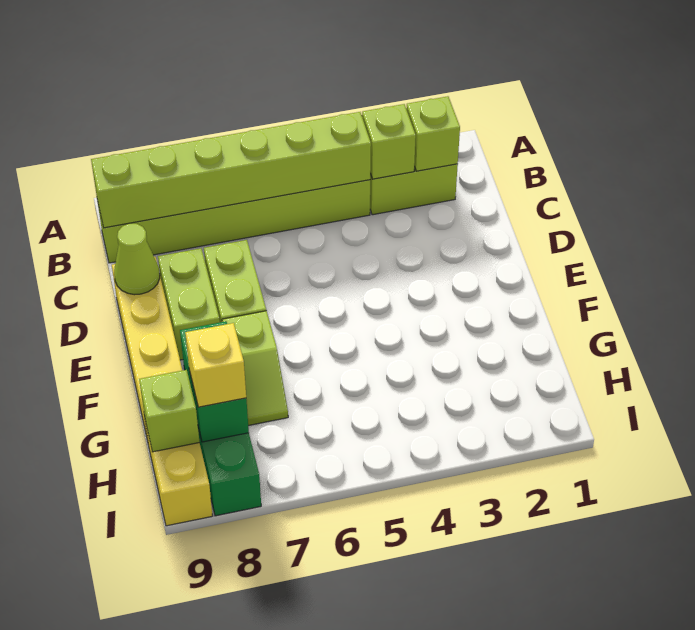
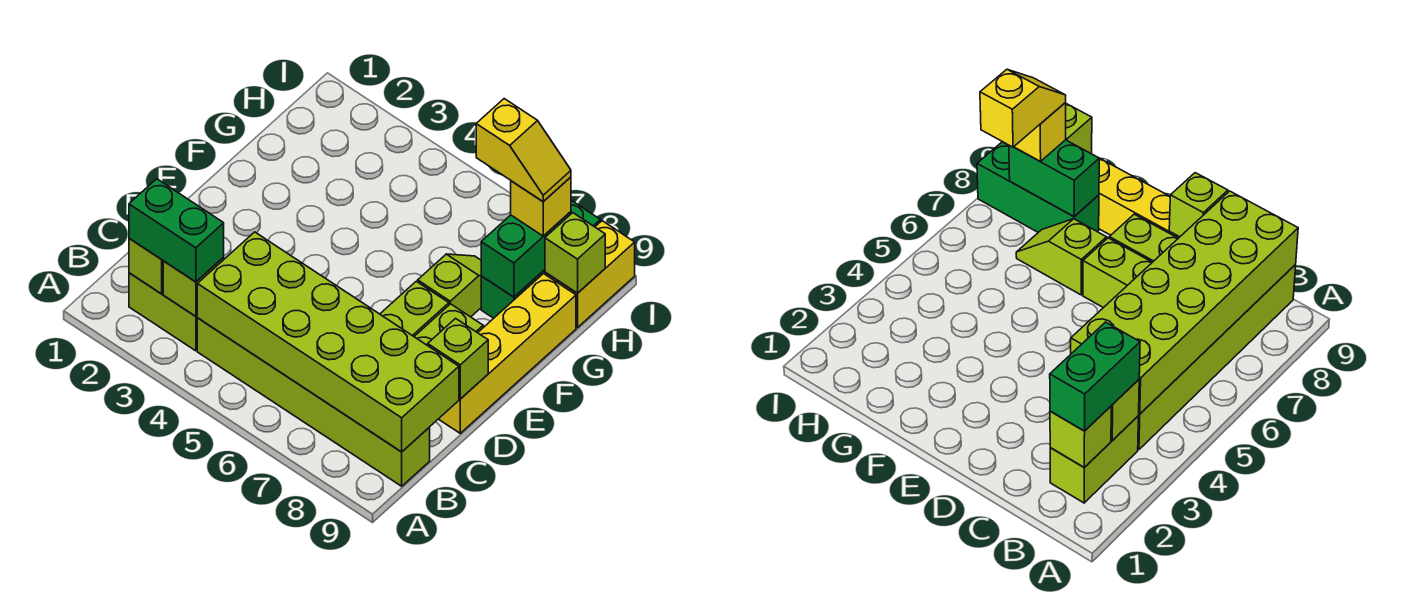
none -> green brick B2:B3 level 3
lime brick B4:B9 level 2 -> lime brick B4:C9 level 2
lime cone D9 level 2 -> lime brick D9 level 2
none -> yellow slope H7:H8 level 4 top 7

